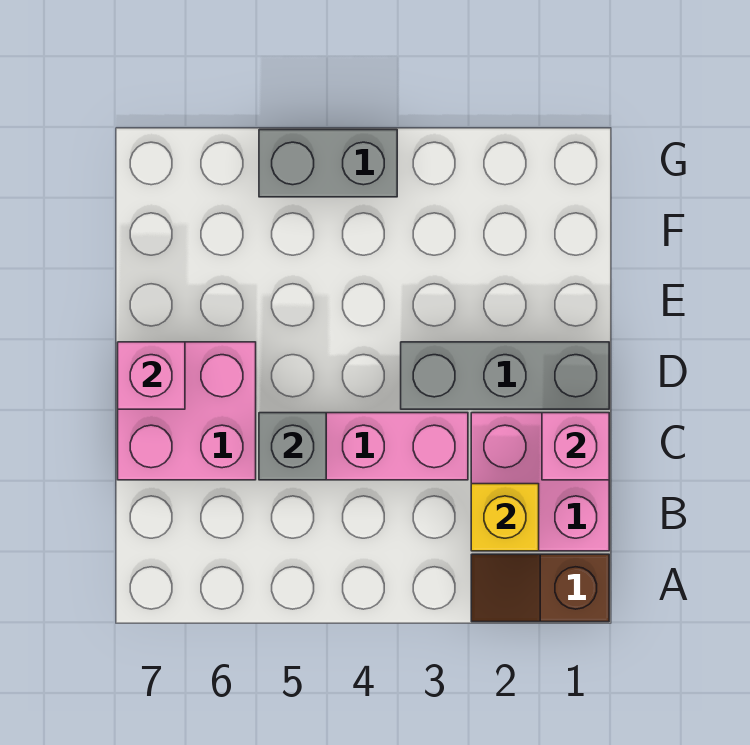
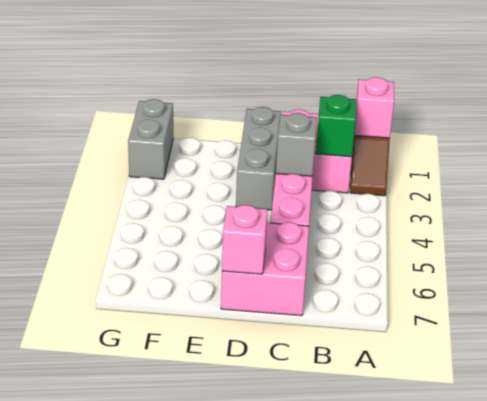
yellow brick B2 level 2 -> green brick B2 level 2
pink brick C1 level 2 -> pink brick A1 level 2
grey brick C5 level 2 -> grey brick C3 level 2
grey brick G4:G5 level 1 -> grey brick G1:G2 level 1

